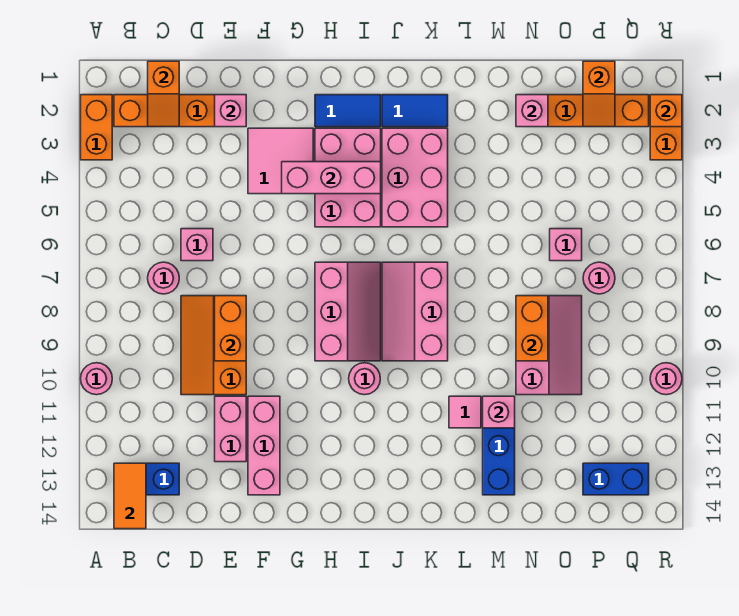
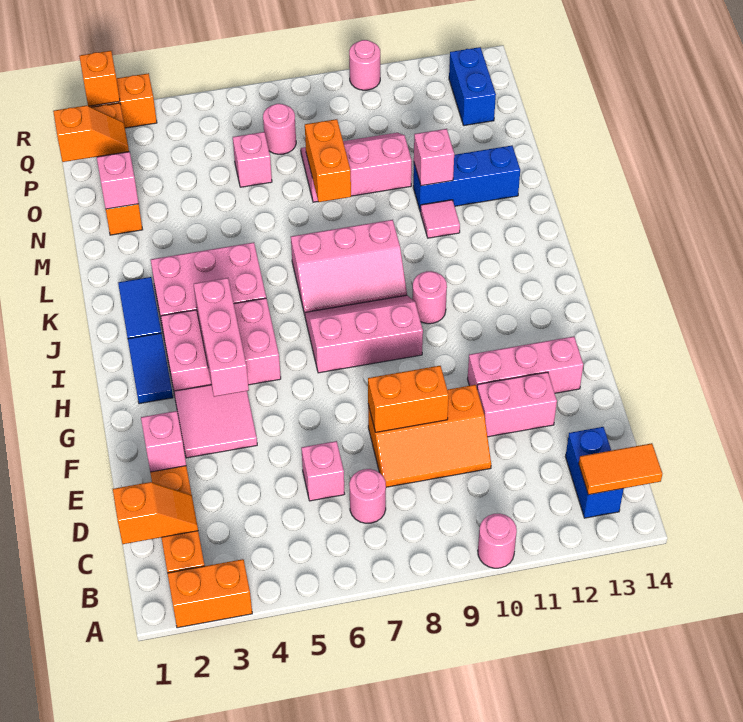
orange brick N8:N9 level 2 -> orange brick M8:N8 level 2

